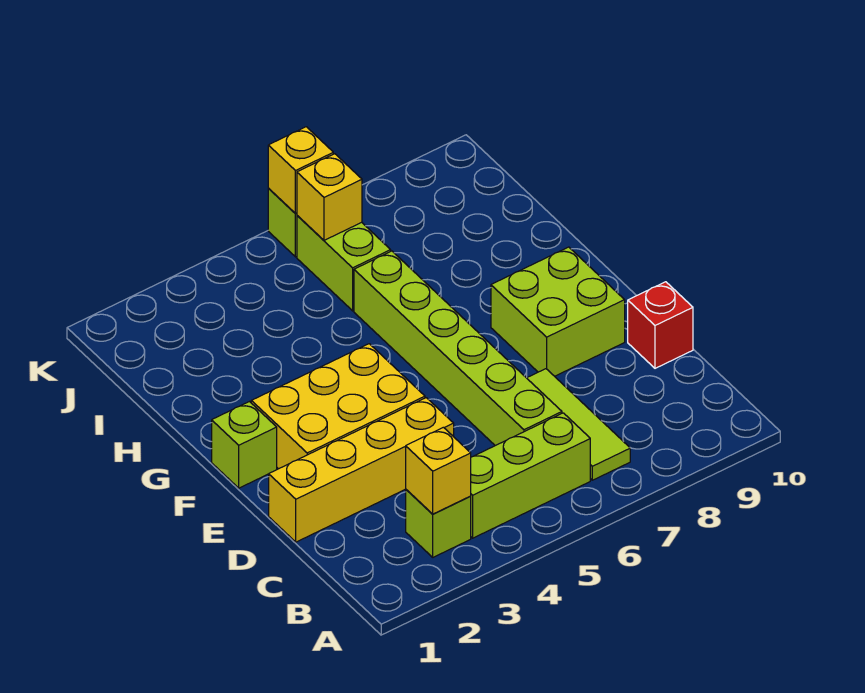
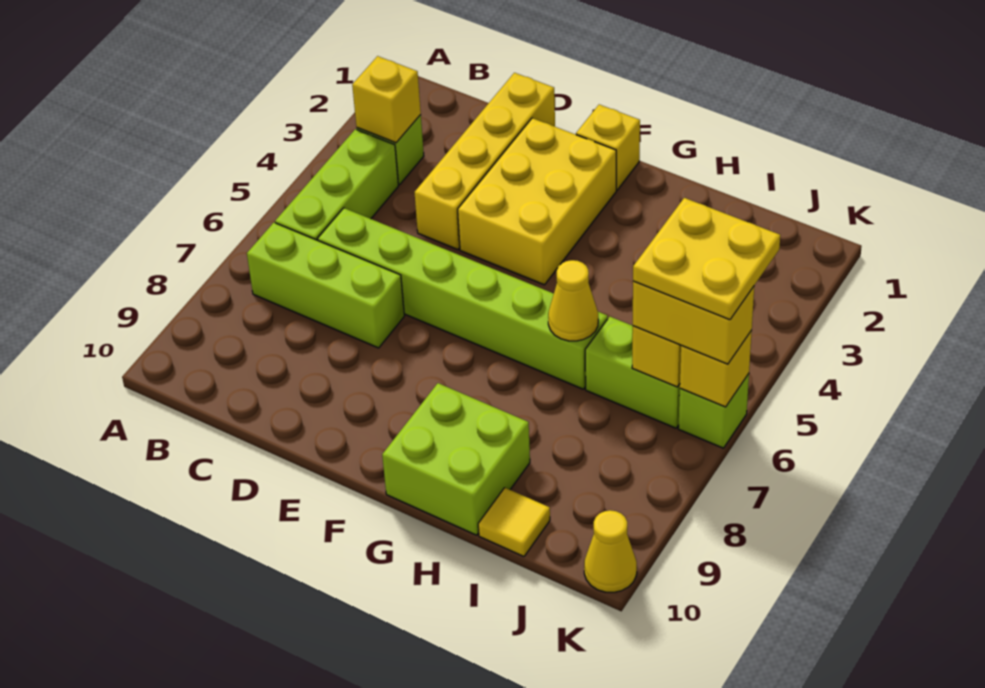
lime tile B7:D7 level 1 -> lime brick B7:D7 level 1
red brick D10 level 1 -> none
lime brick E8:F9 level 1 -> lime brick G9:H10 level 1
lime brick F1 level 1 -> yellow brick F1 level 1
none -> yellow cone H6 level 2
none -> yellow tile I10 level 1
none -> yellow plate J5:K6 level 4
none -> yellow brick J6:K6 level 3
none -> yellow cone K10 level 1

